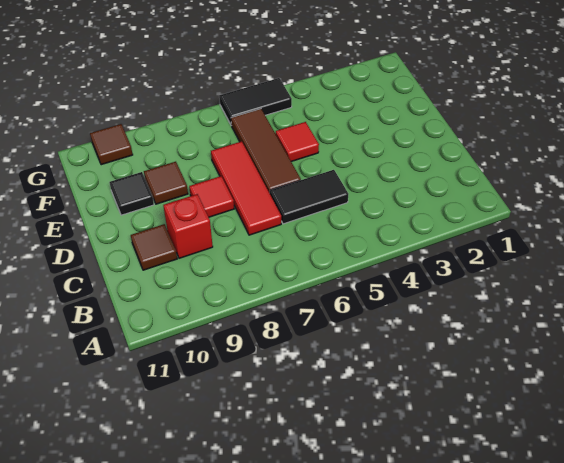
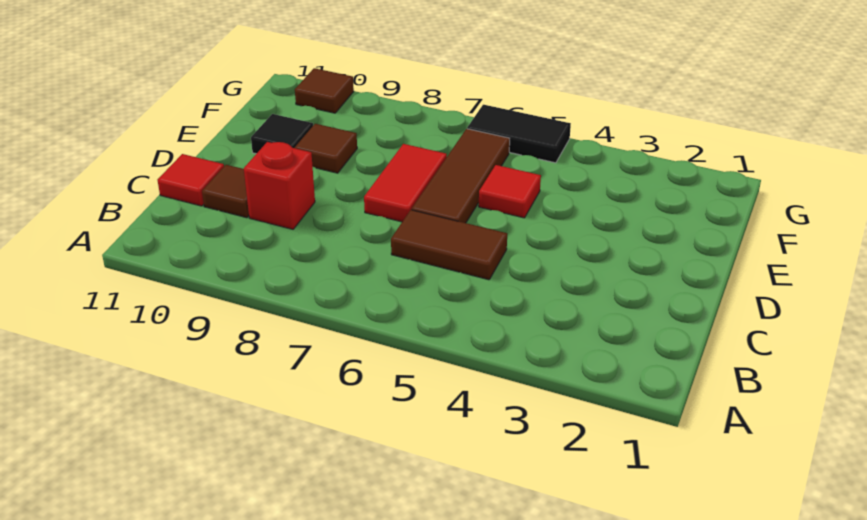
black tile C5:C6 level 1 -> brown tile C5:C6 level 1
red tile C7:E7 level 1 -> red tile D7:E7 level 1
red tile D8 level 1 -> red tile C11 level 1

